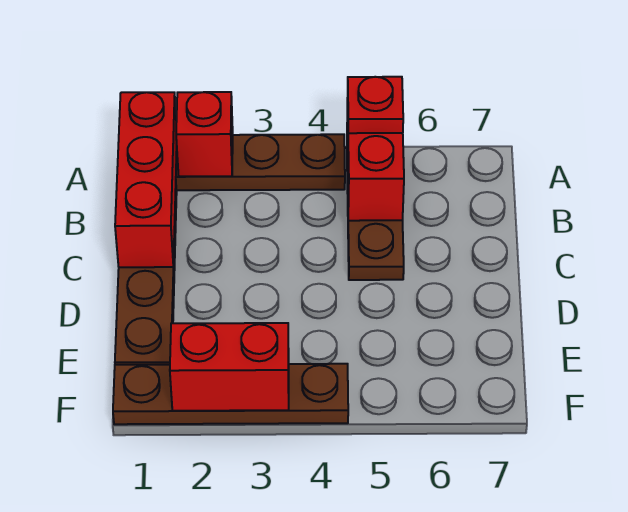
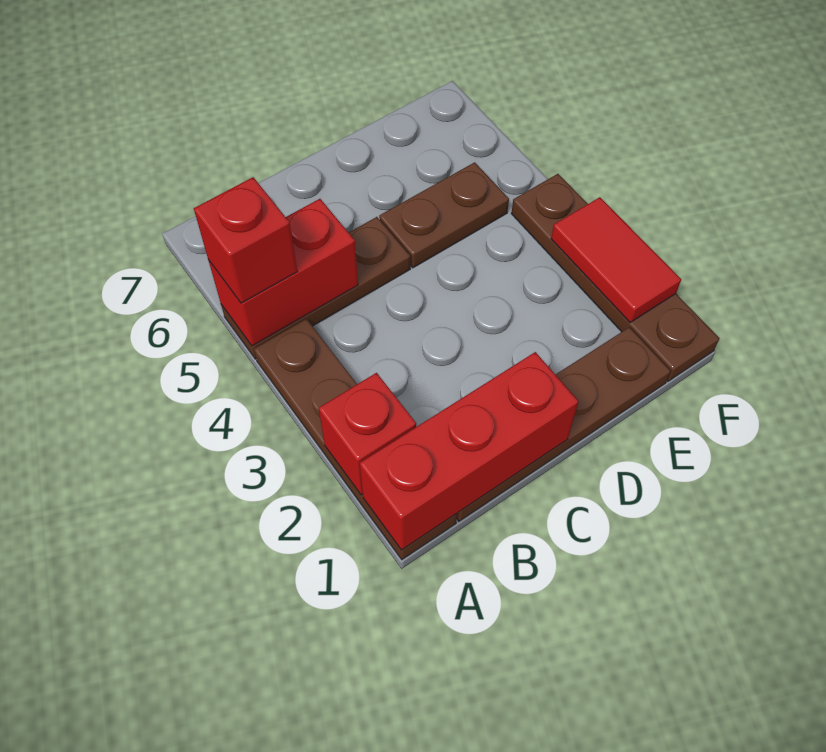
red plate A5 level 3 -> red brick A5 level 3
none -> brown plate D5:E5 level 1
red brick F2:F3 level 2 -> red tile F2:F3 level 2

